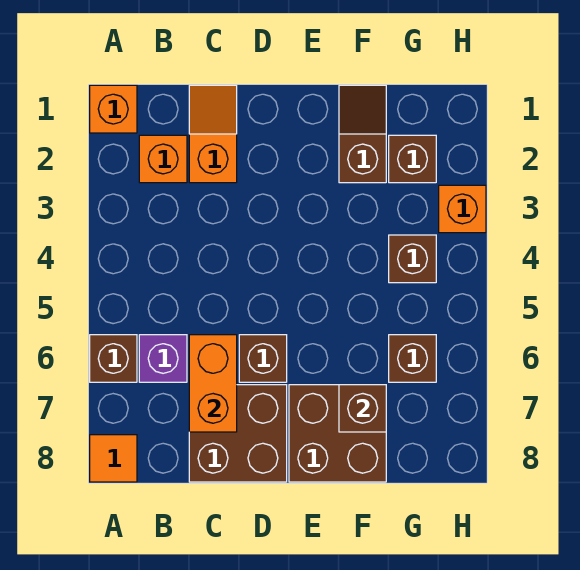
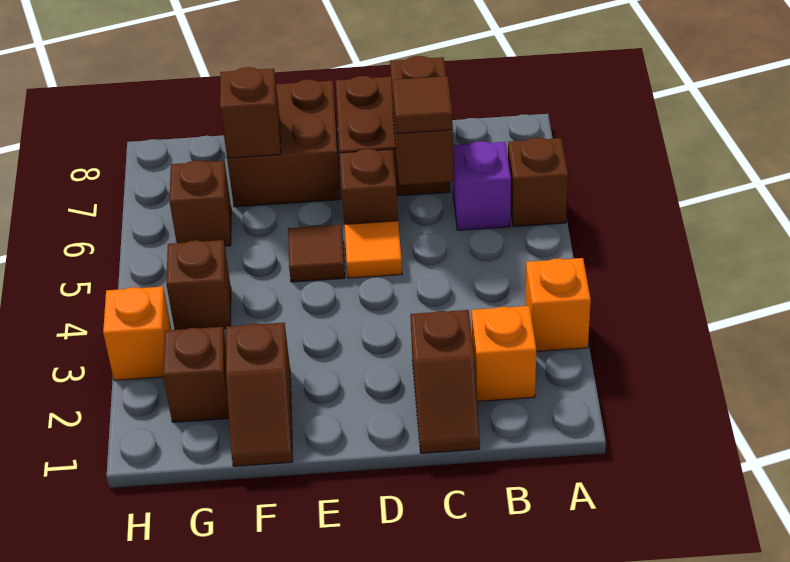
orange brick A1 level 1 -> orange brick A3 level 1
orange tile A8 level 1 -> orange tile D5 level 1
orange slope C1:C2 level 1 top 2 -> brown slope C1:C2 level 1 top 2
orange brick C6:C7 level 2 -> brown brick C6:C7 level 2
none -> brown tile C6 level 3
none -> brown tile E5 level 1

